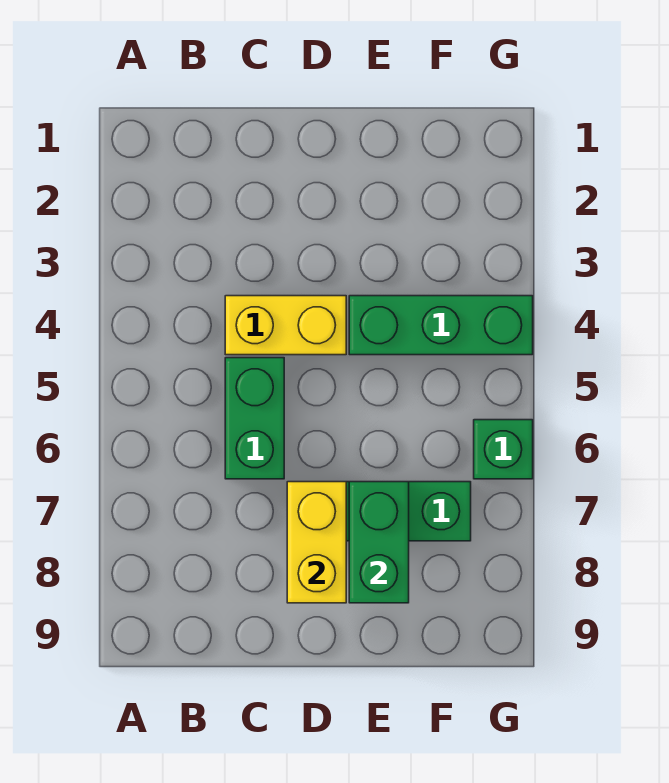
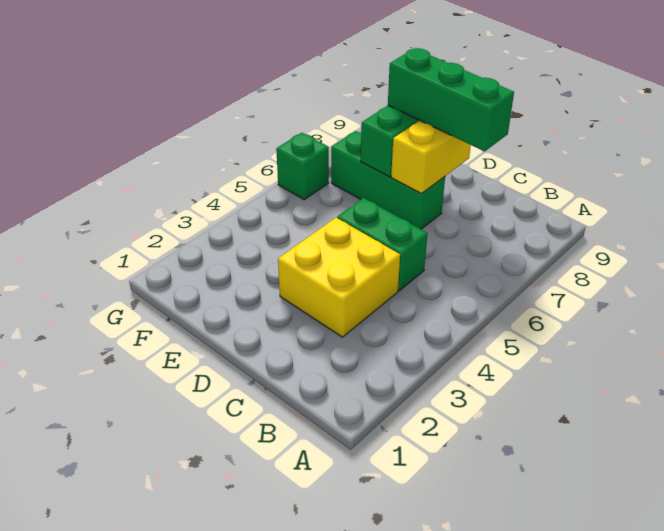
yellow brick C4:D4 level 1 -> yellow brick C3:D4 level 1
green brick C5:C6 level 1 -> green brick C5:D5 level 1
green brick E4:G4 level 1 -> green brick C8:E8 level 3

